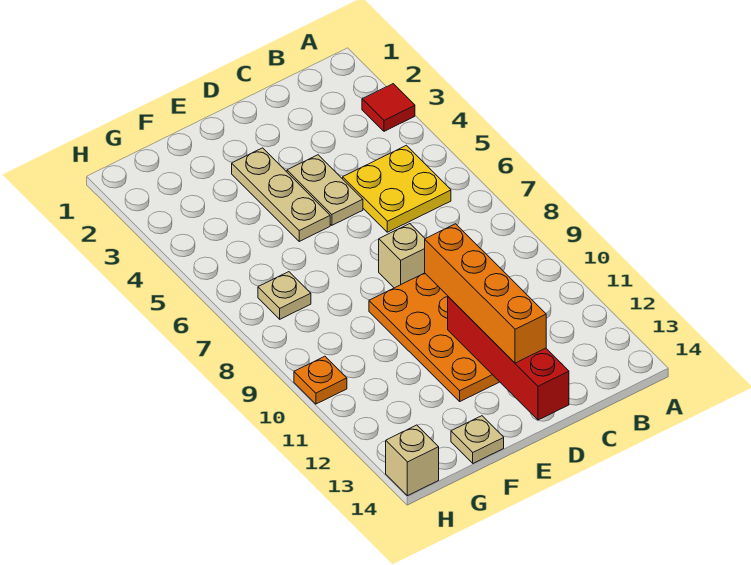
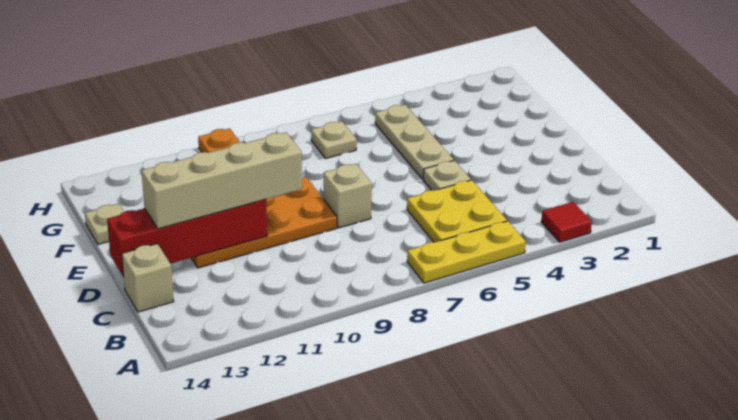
none -> yellow plate A5:A7 level 1
tan plate D4:D5 level 1 -> tan plate D5 level 1
orange brick D10:D13 level 3 -> tan brick D10:D13 level 3
tan plate E3:E5 level 1 -> tan plate E5:G5 level 1
tan brick H14 level 1 -> tan brick C14 level 1

